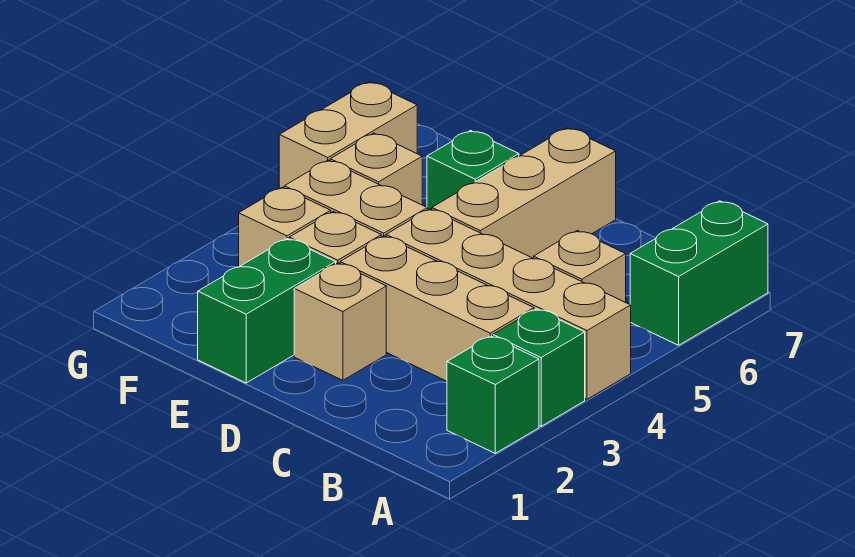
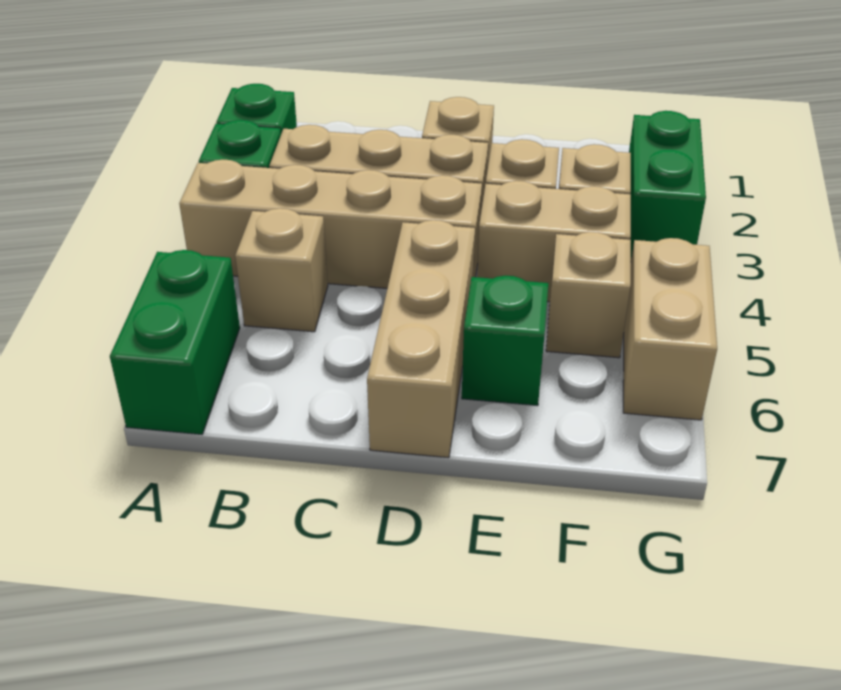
green brick E1:E2 level 1 -> green brick G2:G3 level 1

